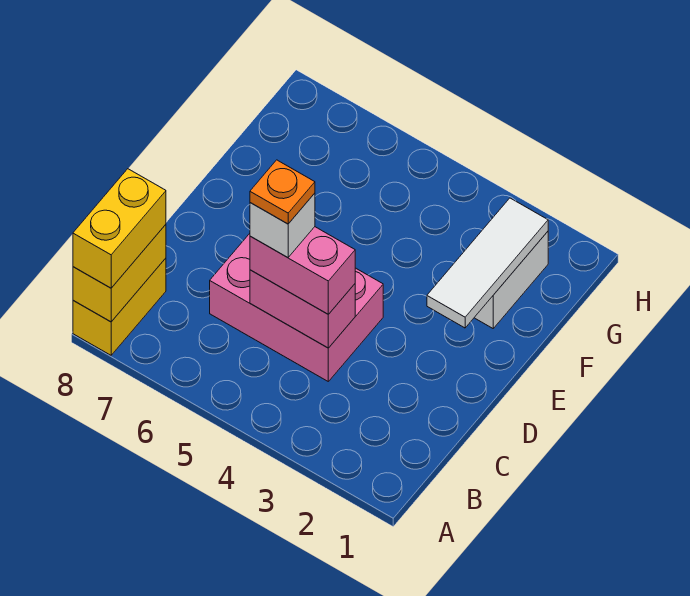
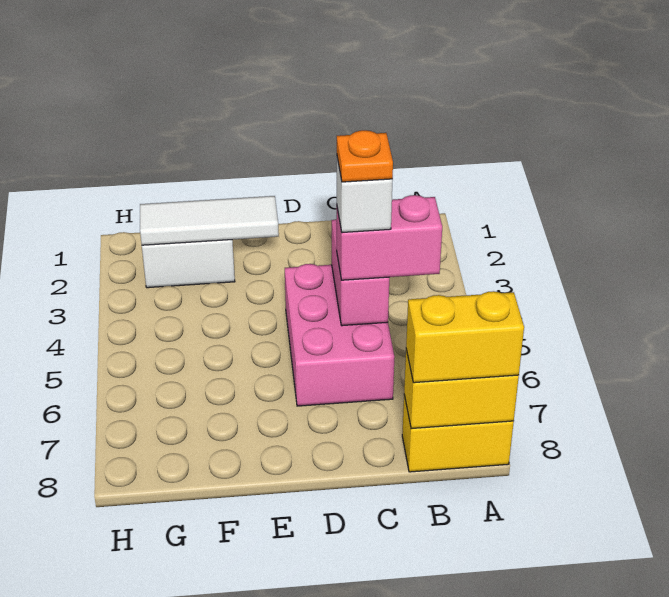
pink brick C4:C5 level 3 -> pink brick B5:C5 level 3

